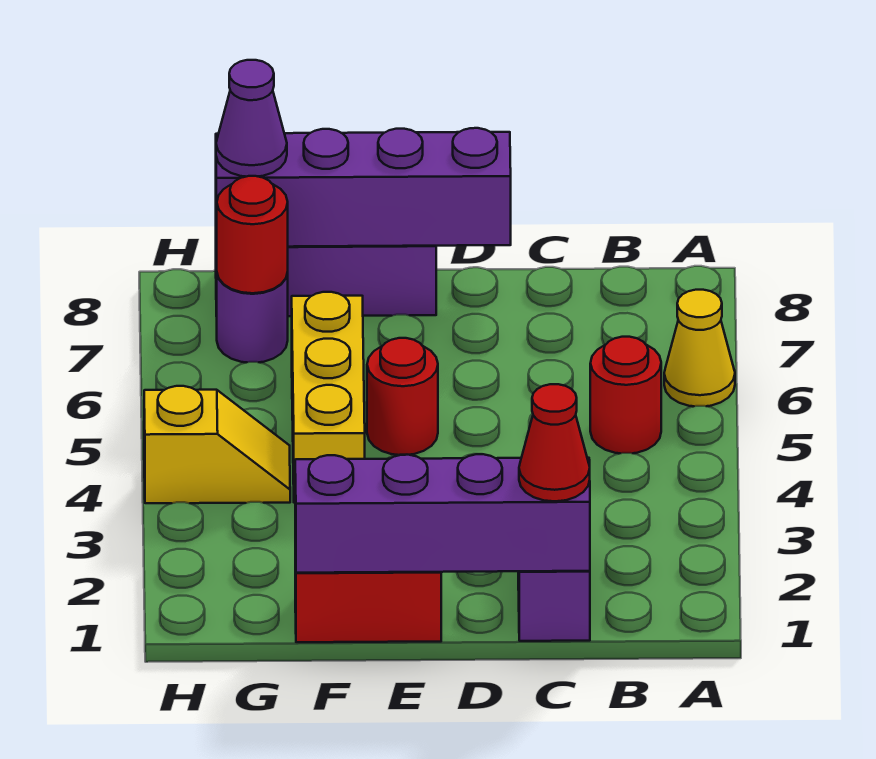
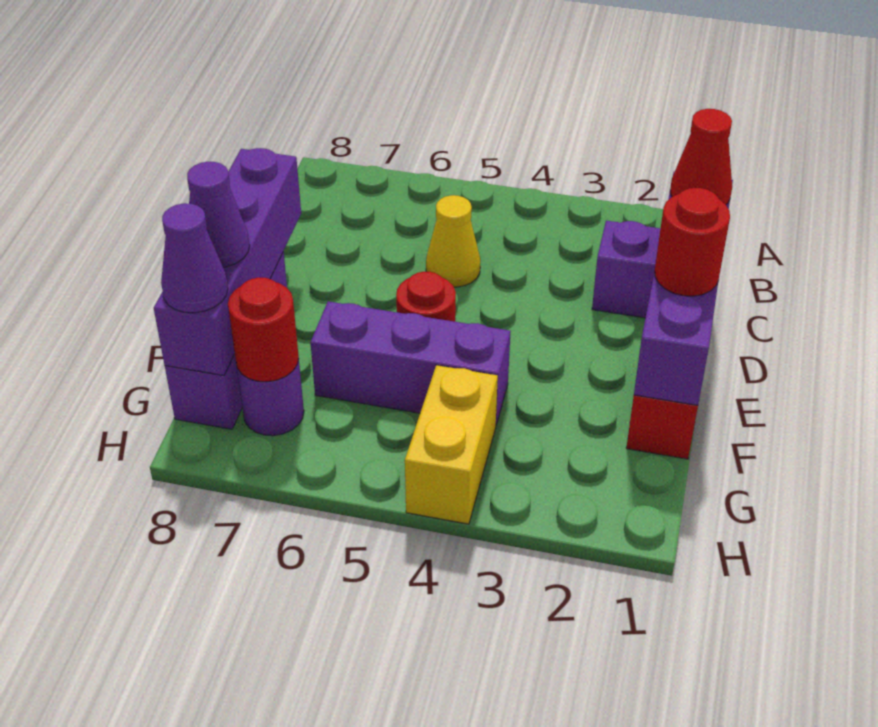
yellow cone A6 level 1 -> yellow cone C5 level 1
red round brick B5 level 1 -> red round brick E1 level 3
yellow brick F4:F6 level 1 -> purple brick F4:F6 level 1
none -> purple cone F8 level 3
yellow slope G4:H4 level 1 top H -> yellow brick G4:H4 level 1

